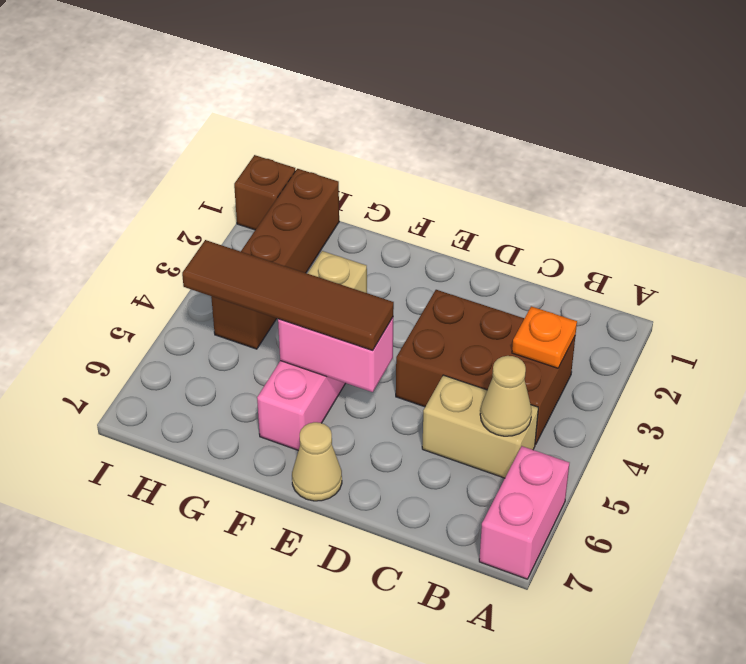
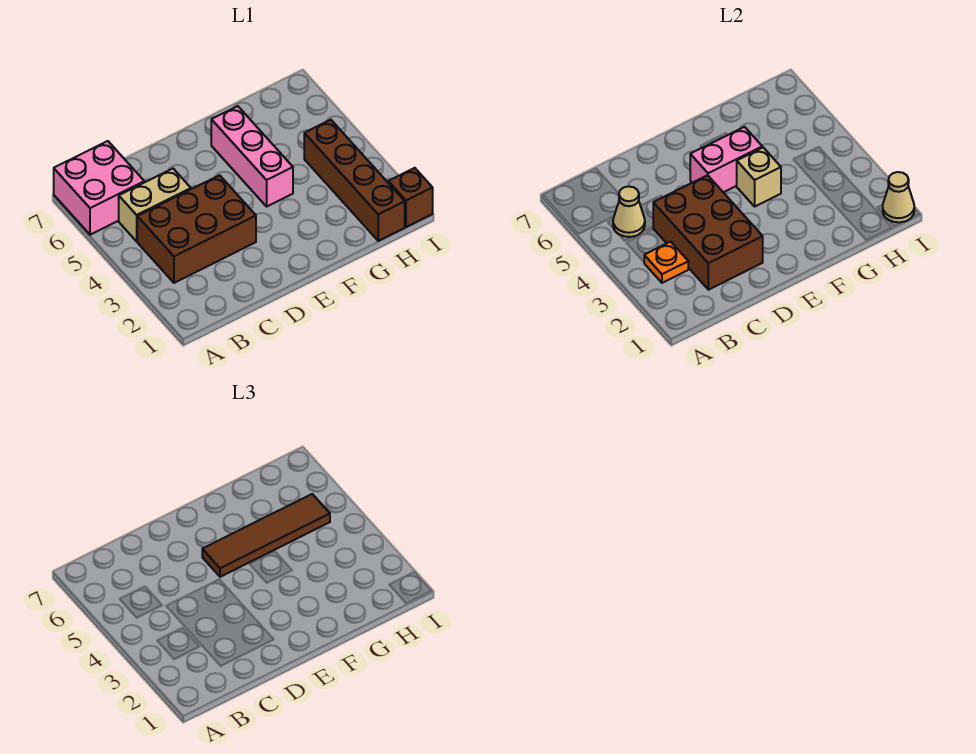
pink brick A6:A7 level 1 -> pink brick A6:B7 level 1
none -> brown brick C2:D4 level 2
tan cone E7 level 1 -> tan cone I1 level 2

